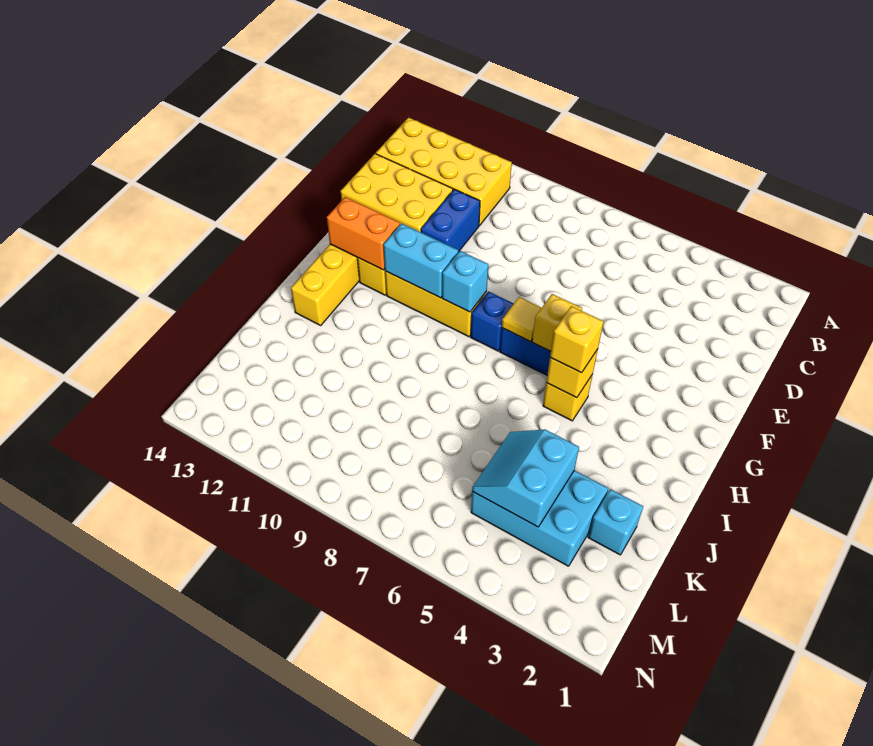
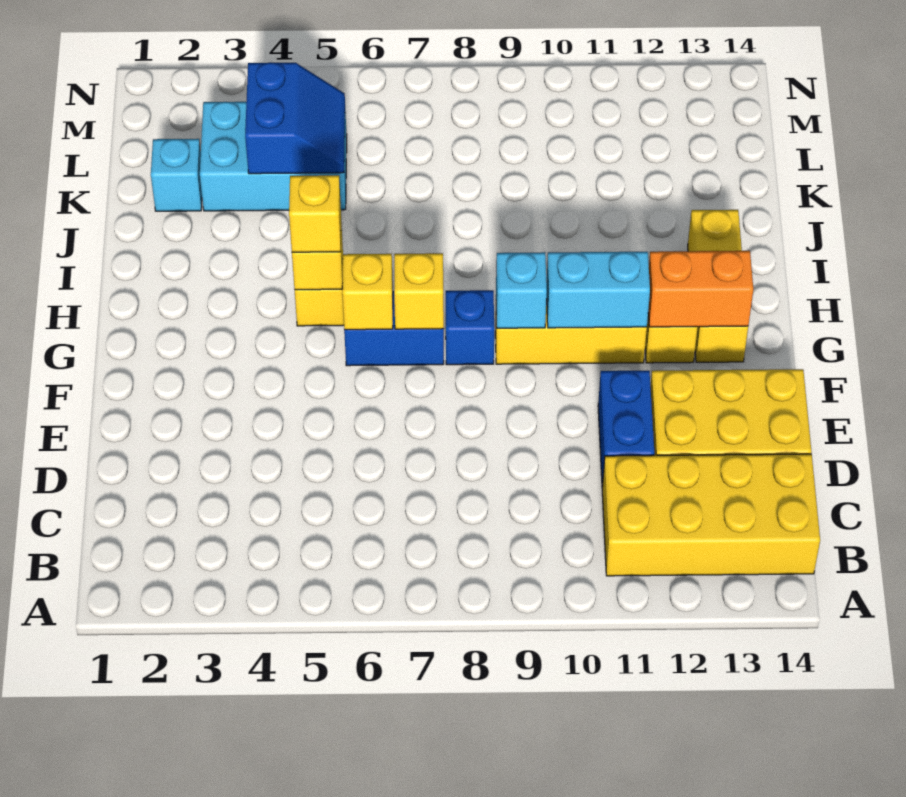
yellow tile G7 level 2 -> yellow brick G7 level 2
cyan slope K4:L5 level 2 top 4 -> blue slope K4:L5 level 2 top 4

